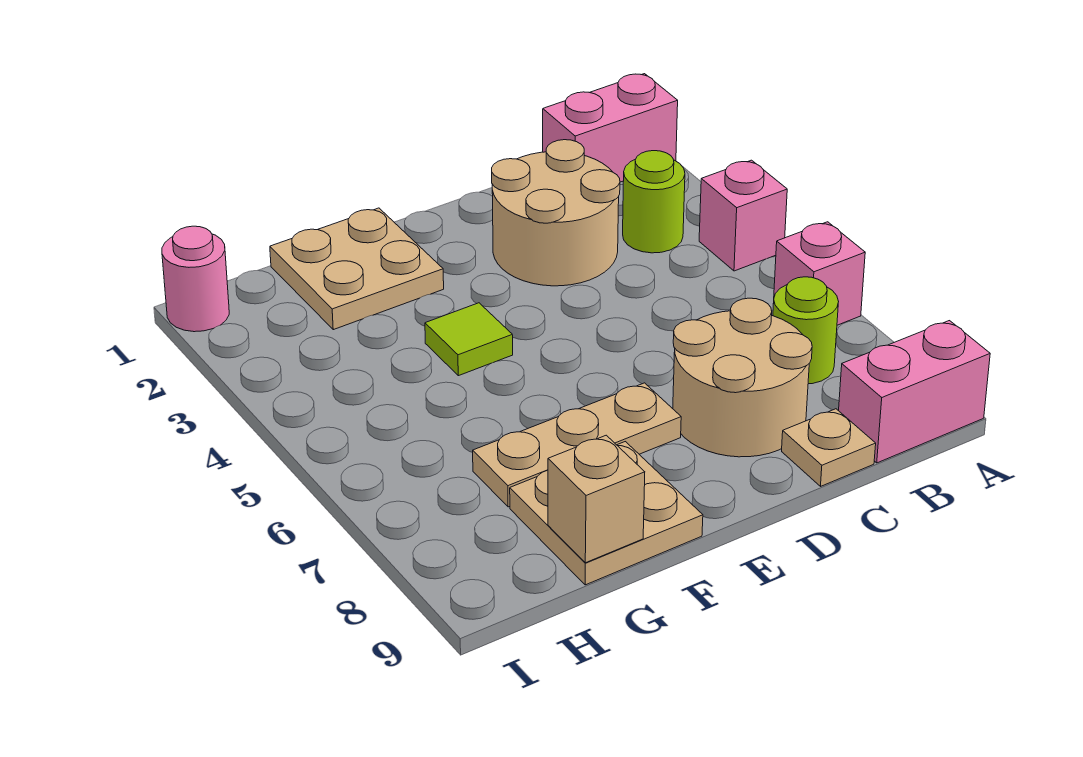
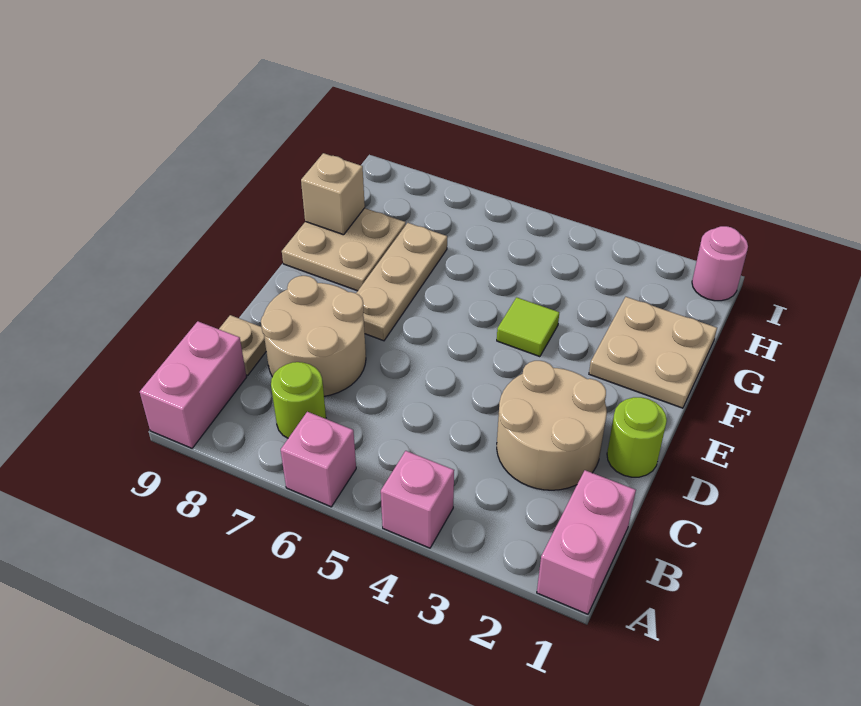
lime round brick B3 level 1 -> lime round brick D1 level 1

